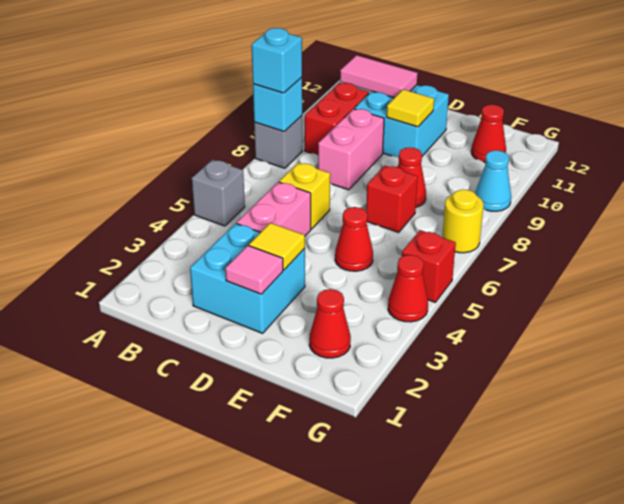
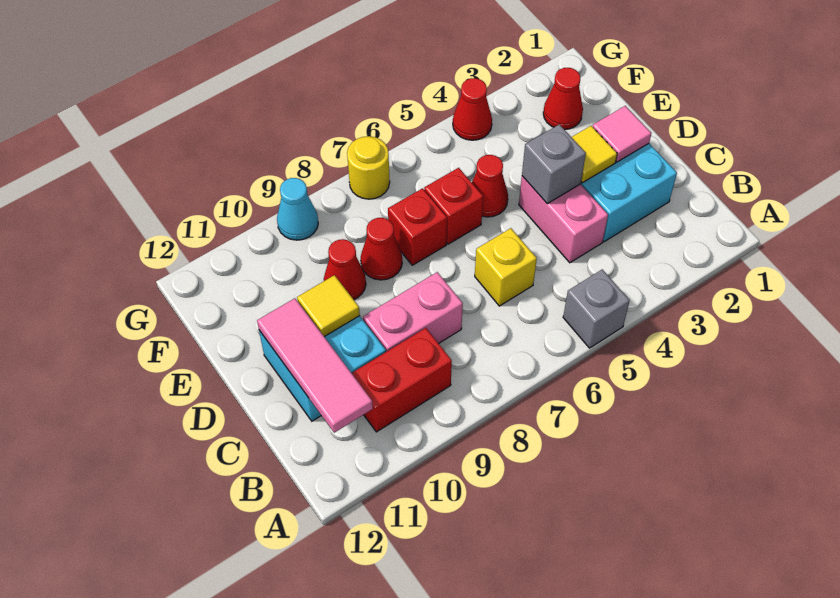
grey brick A8 level 1 -> grey brick D4 level 2
cyan brick A8 level 2 -> none
cyan brick A8 level 3 -> none
pink tile B11:C11 level 2 -> pink tile B11:D11 level 2
pink brick C4:C5 level 1 -> pink brick C4:D4 level 1
red cone F11 level 1 -> red cone E9 level 1
red brick G5 level 1 -> red brick E6 level 1

